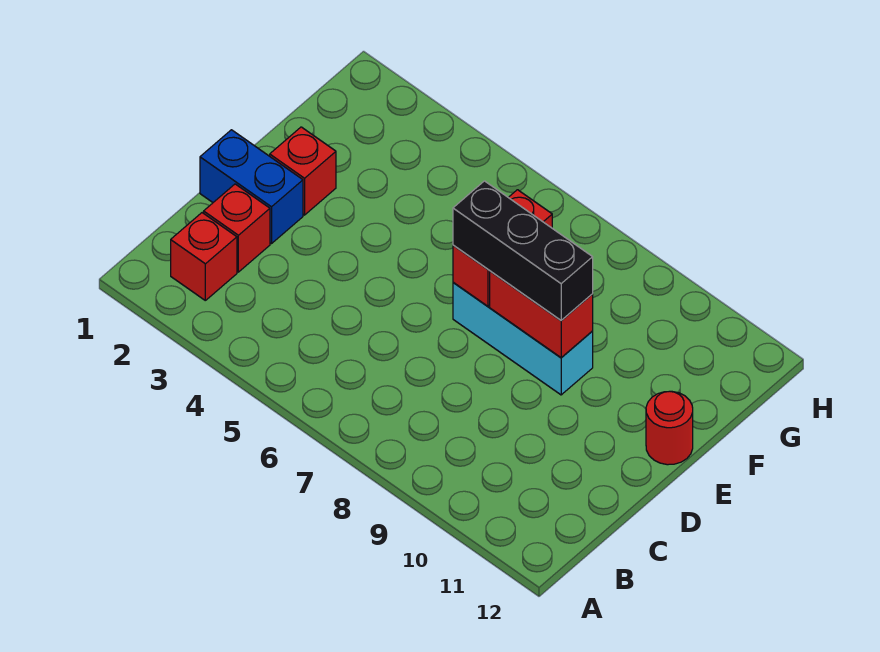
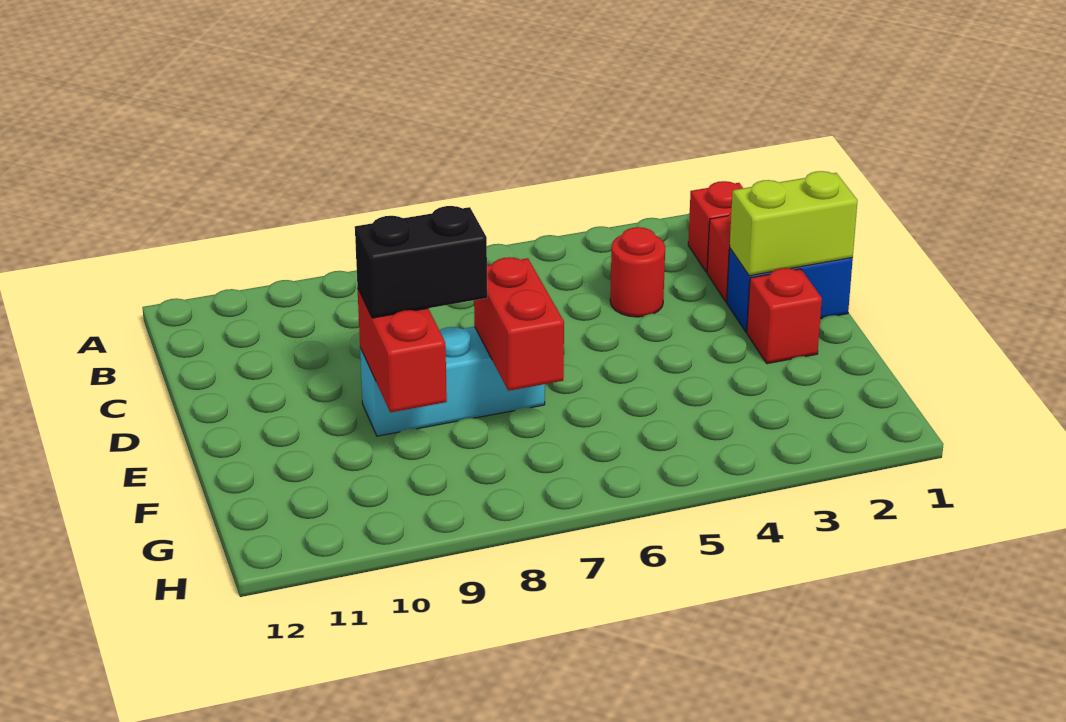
none -> lime brick D1:D2 level 2
black brick E7:E9 level 3 -> black brick E8:E9 level 3
red brick E8:E9 level 2 -> red brick E9:F9 level 2
red round brick E12 level 1 -> red round brick C4 level 1

